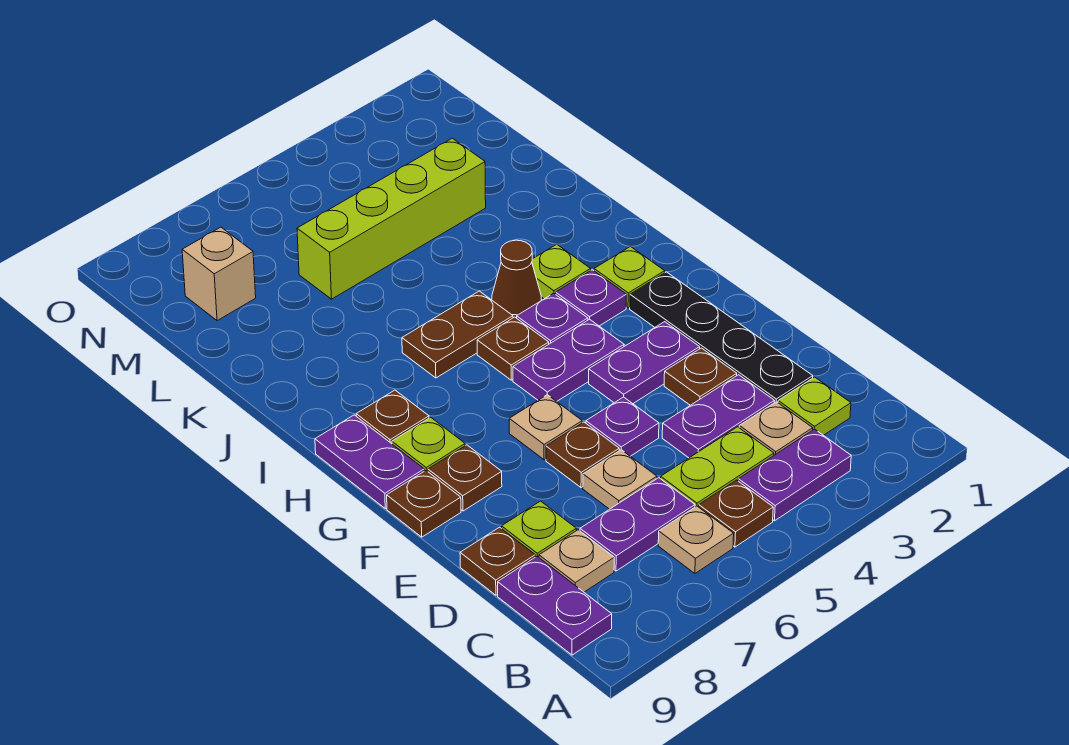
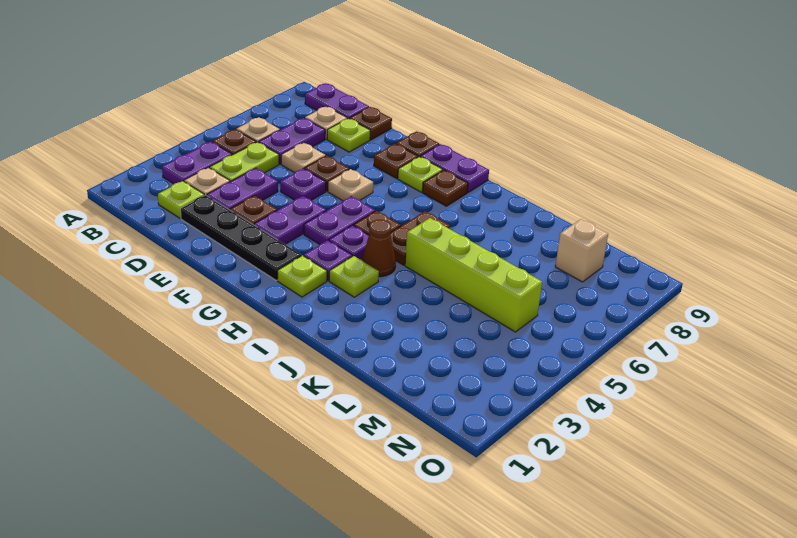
lime brick L3:L6 level 1 -> lime brick J5:M5 level 1

